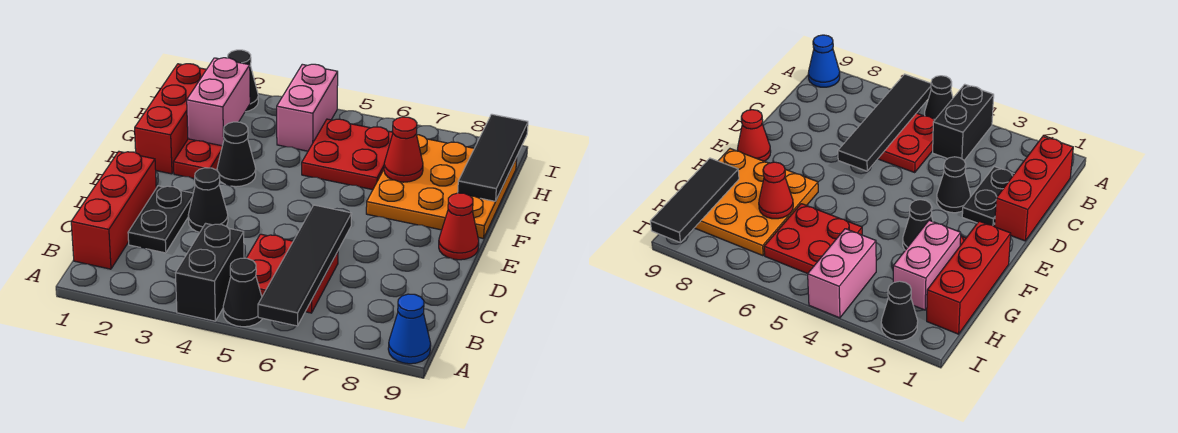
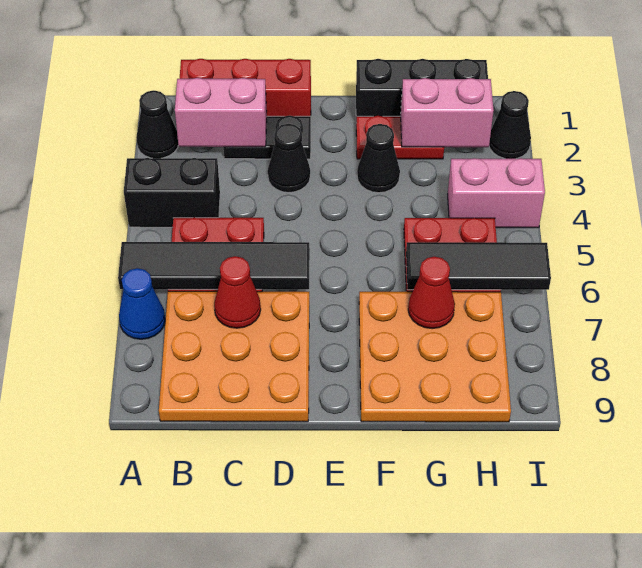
black cone A5 level 1 -> black cone A2 level 1
blue cone A9 level 1 -> blue cone A7 level 1
none -> pink brick B2:C2 level 2
none -> orange plate B7:D9 level 1
red cone E9 level 1 -> red cone C7 level 2
red brick F1:H1 level 1 -> black brick F1:H1 level 1
black tile G9:I9 level 2 -> black tile G6:I6 level 2

